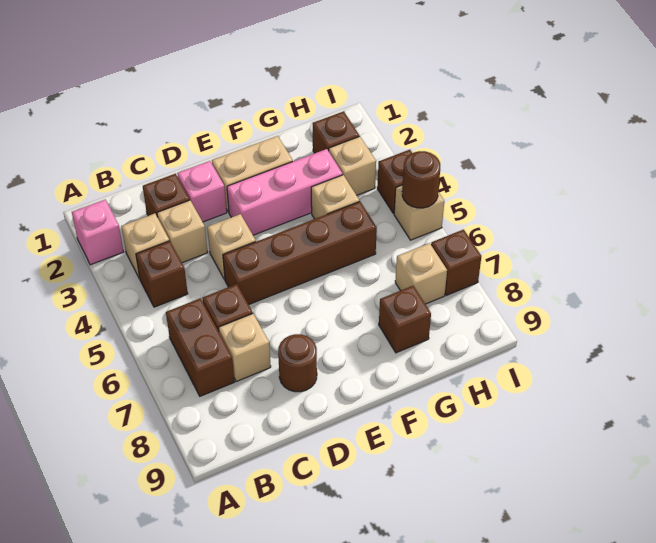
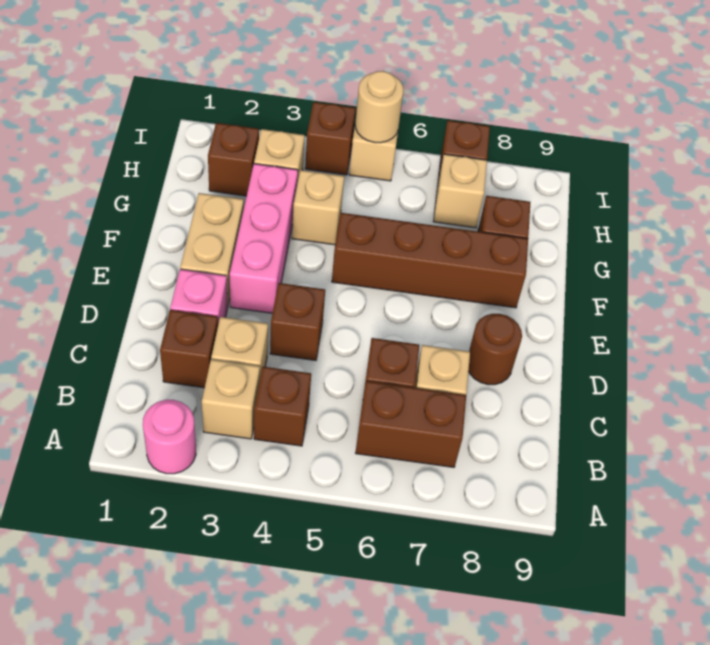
pink brick A2 level 1 -> pink round brick A2 level 1
tan brick D4 level 1 -> brown brick D4 level 1
brown brick D5:G5 level 1 -> brown brick F5:F8 level 1
brown round brick I5 level 2 -> tan round brick I5 level 2

